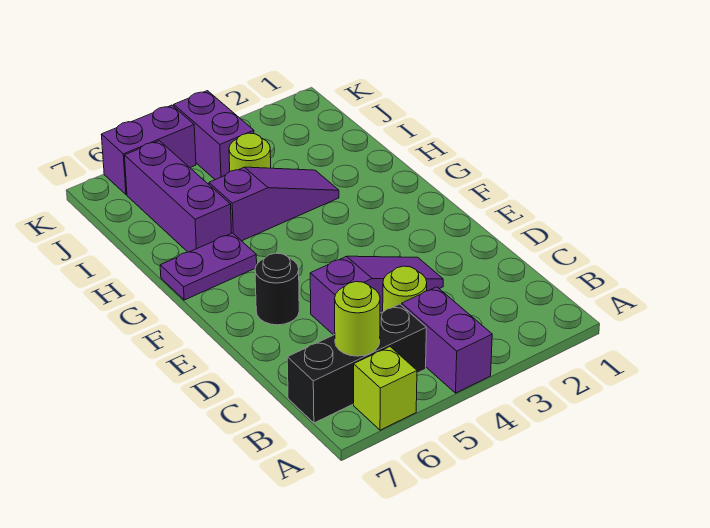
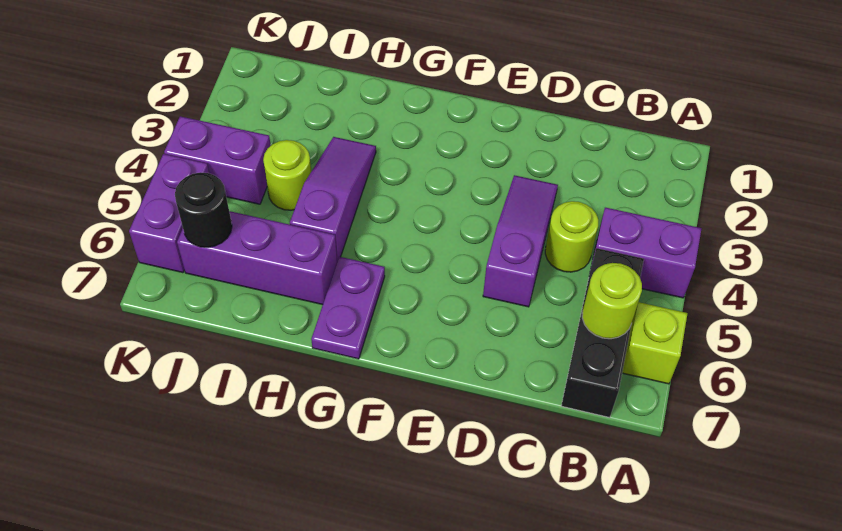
black round brick E6 level 1 -> black round brick J6 level 2

